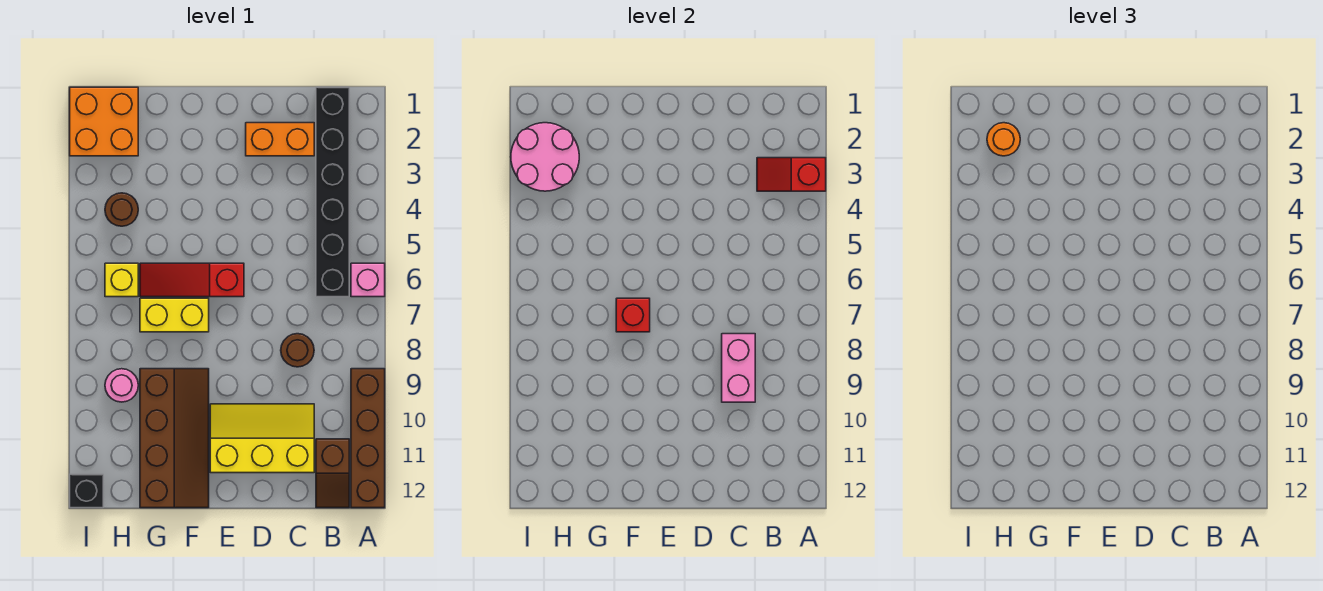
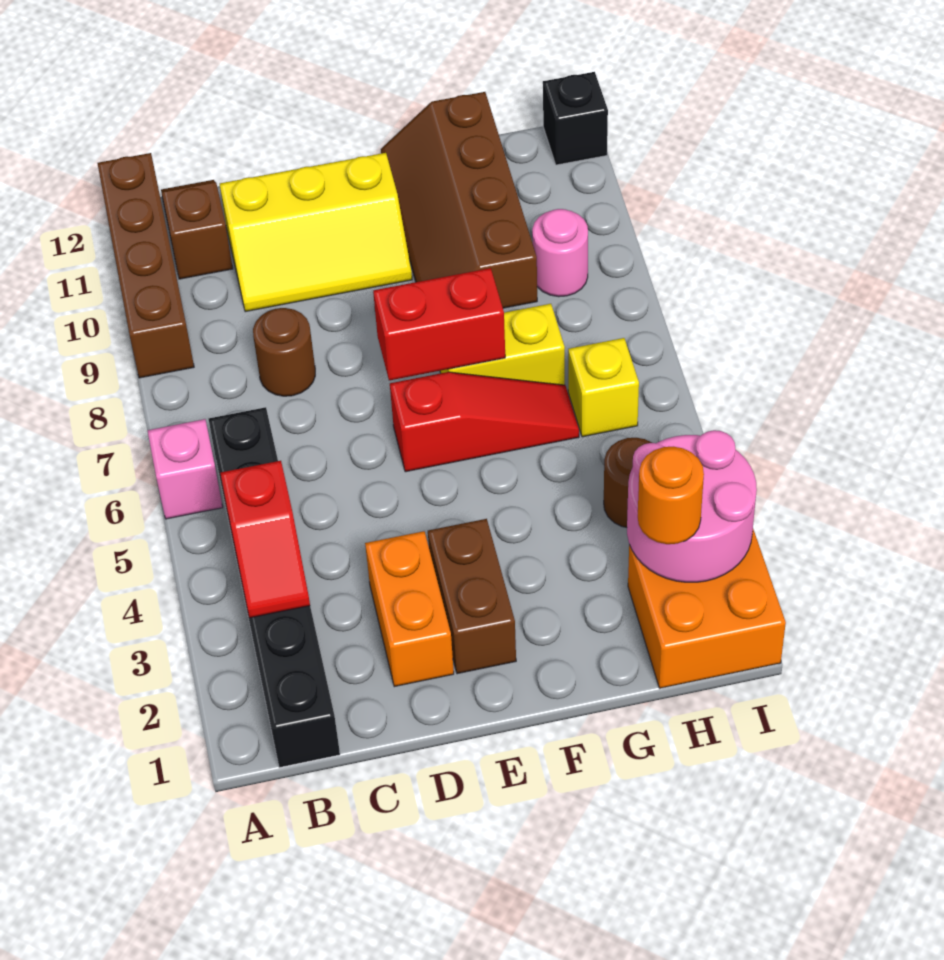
red slope A3:B3 level 2 top A -> red slope B3:B4 level 2 top 4
orange brick C2:D2 level 1 -> orange brick D2:D3 level 1
pink brick C8:C9 level 2 -> none
none -> brown brick E2:E3 level 1
red brick F7 level 2 -> red brick E7:F7 level 2

